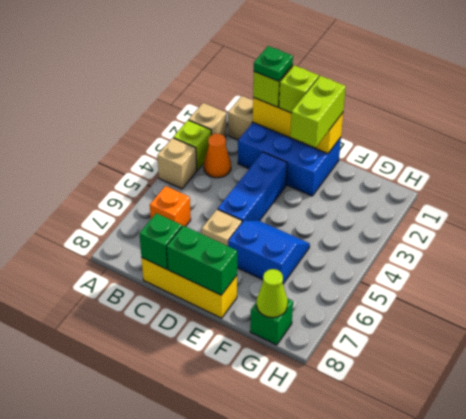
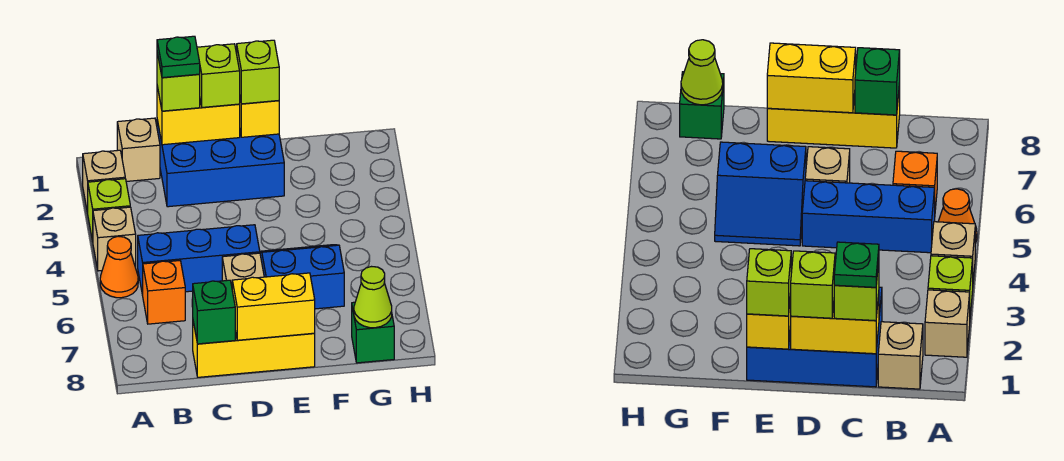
orange cone B3 level 1 -> orange cone A5 level 1
blue brick D3:D5 level 1 -> blue brick B5:D5 level 1
green brick D8:E8 level 2 -> yellow brick D8:E8 level 2
lime brick E1:E2 level 3 -> lime brick E1 level 3

